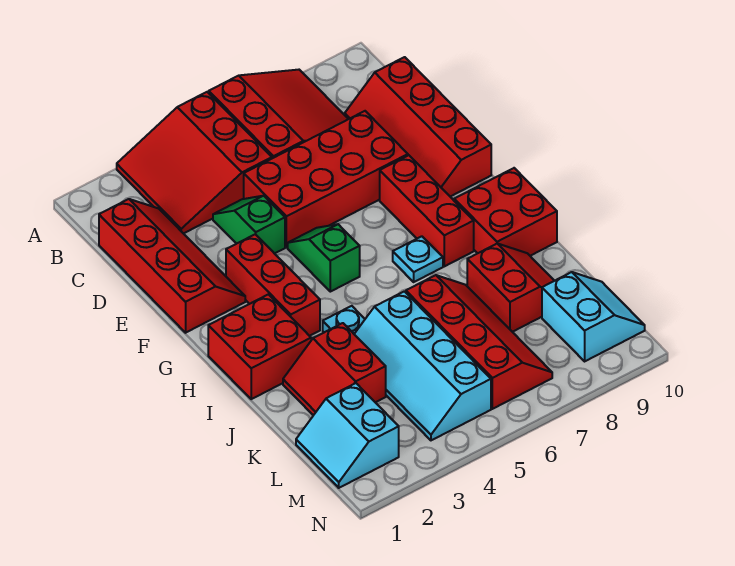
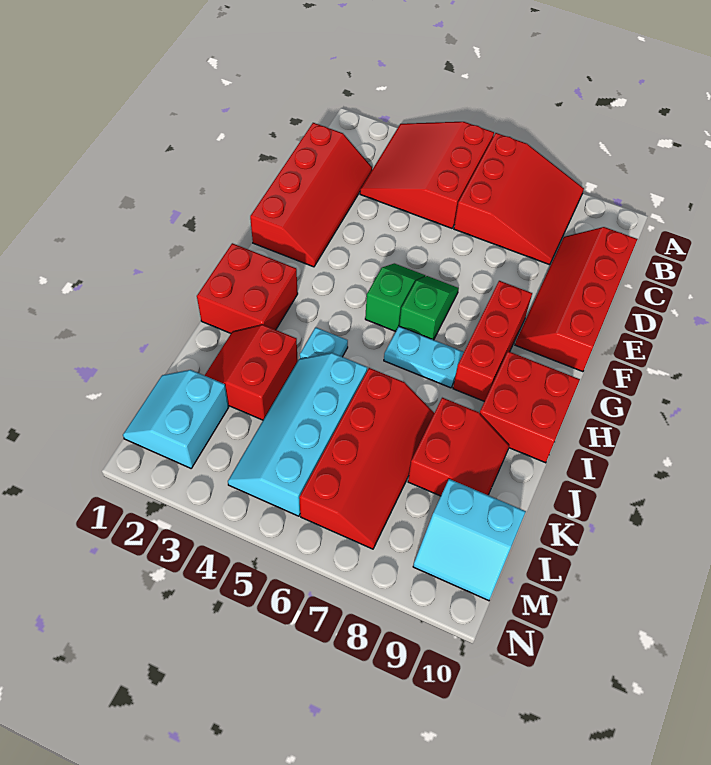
green slope D4:E4 level 1 top E -> green slope F6:G6 level 1 top G
red brick D5:E8 level 1 -> none
red brick F3:H3 level 1 -> none
cyan plate H7 level 1 -> cyan plate H6:H7 level 1
cyan slope L9:M10 level 1 top 9 -> cyan slope L9:M10 level 1 top L

